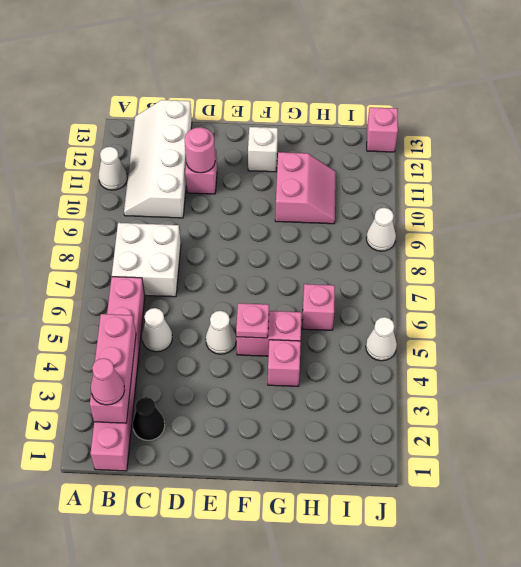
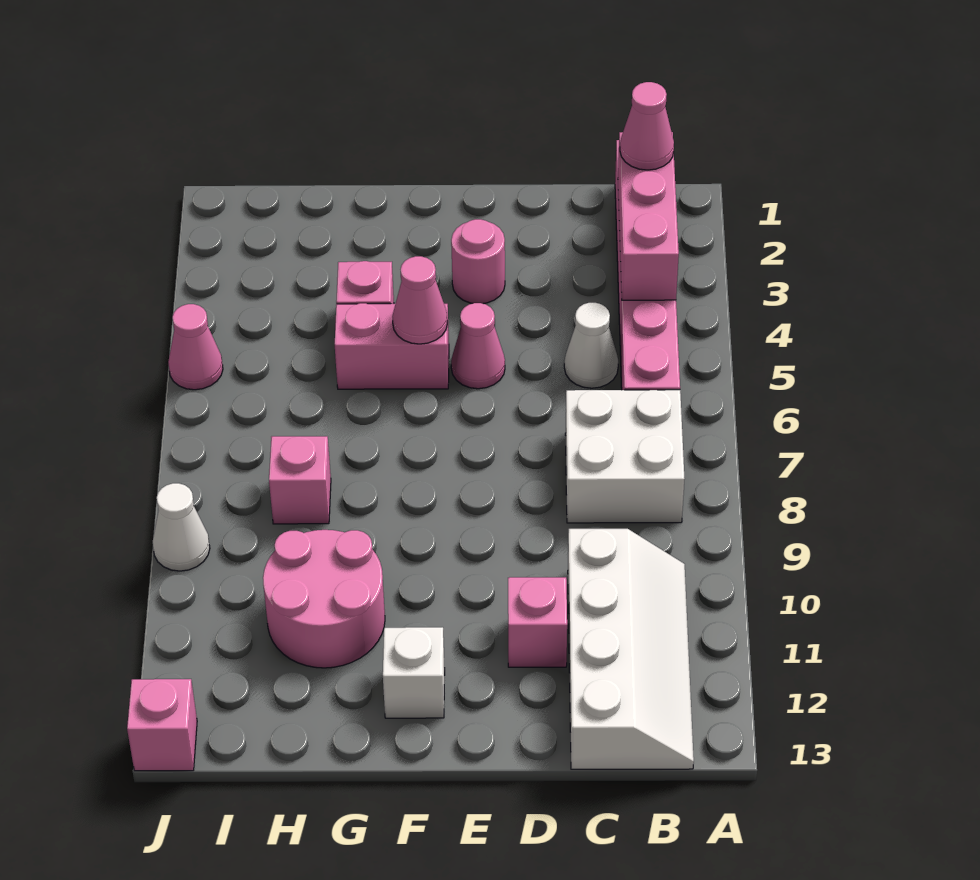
white cone A11 level 1 -> none
black cone C2 level 1 -> none
pink round brick D11 level 2 -> pink round brick E3 level 1
white cone E5 level 1 -> pink cone E5 level 1
pink plate F5 level 2 -> pink cone F5 level 2
pink slope G10:H11 level 1 top G -> pink round brick G10:H11 level 1
pink brick H6 level 1 -> pink brick H8 level 1
white cone J5 level 1 -> pink cone J5 level 1

